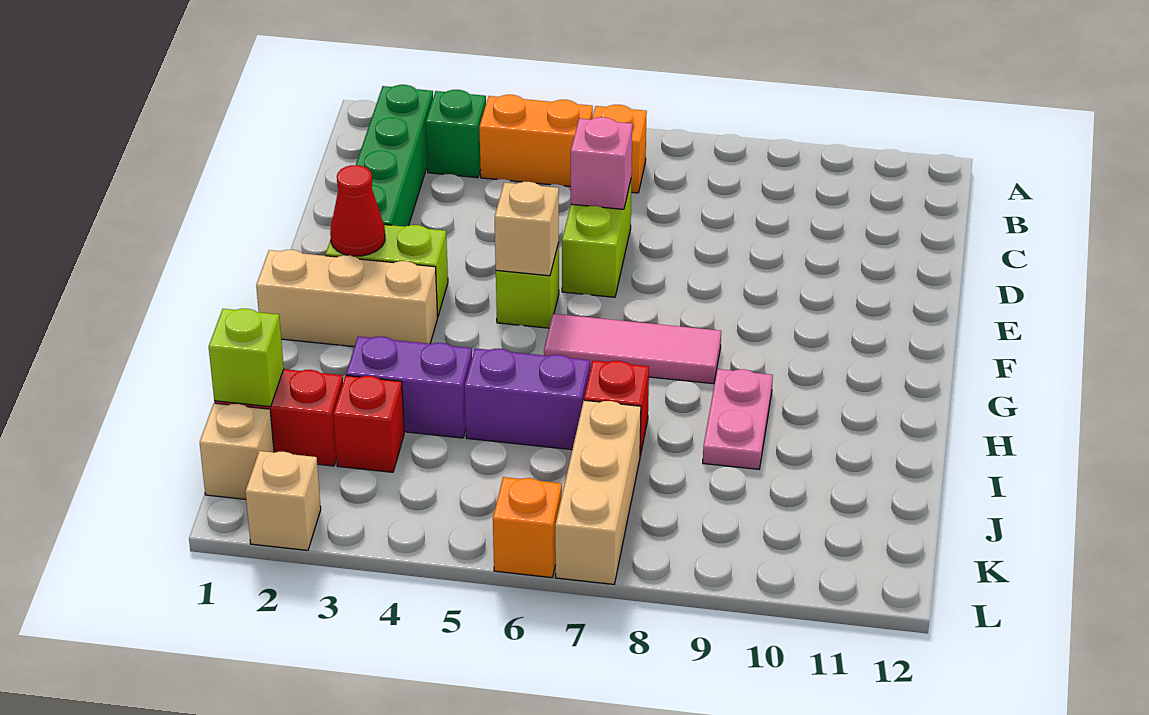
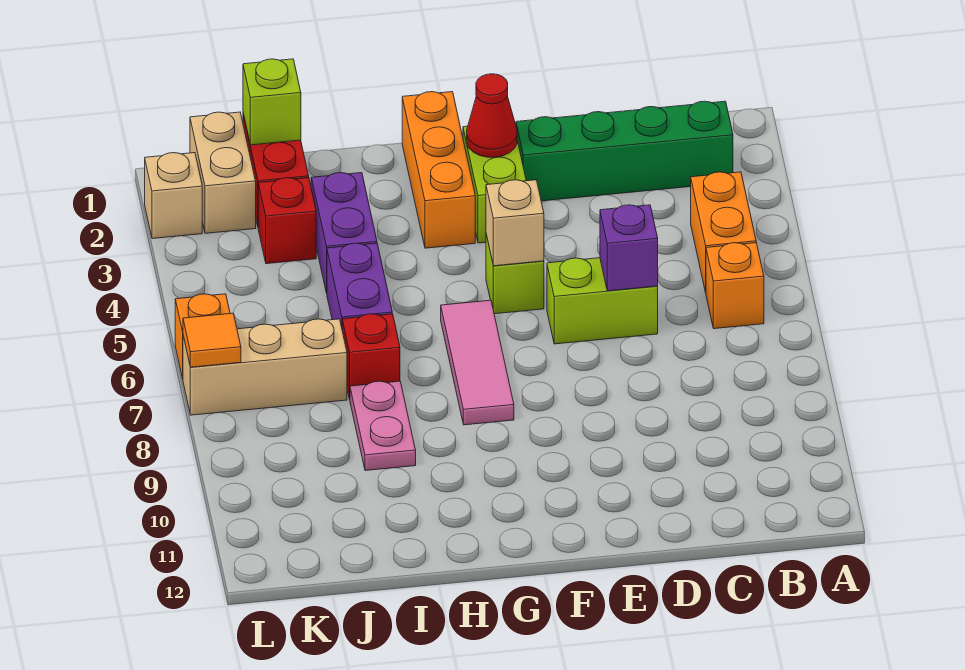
green brick B3 level 1 -> none
pink brick D6 level 2 -> purple brick D6 level 2
tan brick G1:G3 level 1 -> orange brick G1:G3 level 1
pink plate H9:I9 level 1 -> pink plate I8:I9 level 1
tan brick K1 level 1 -> tan brick K1:K2 level 1
none -> orange tile L7 level 2

